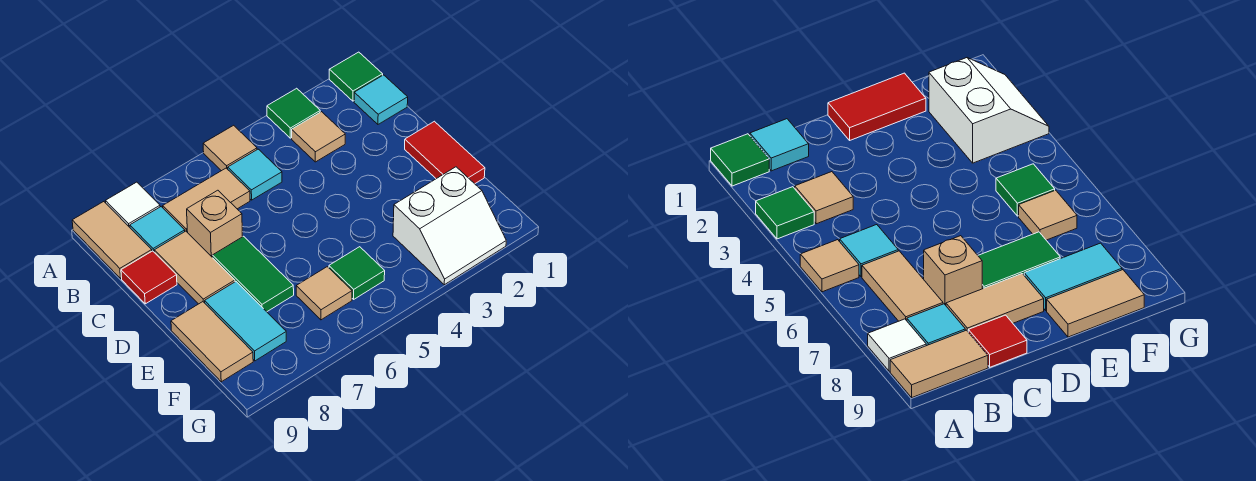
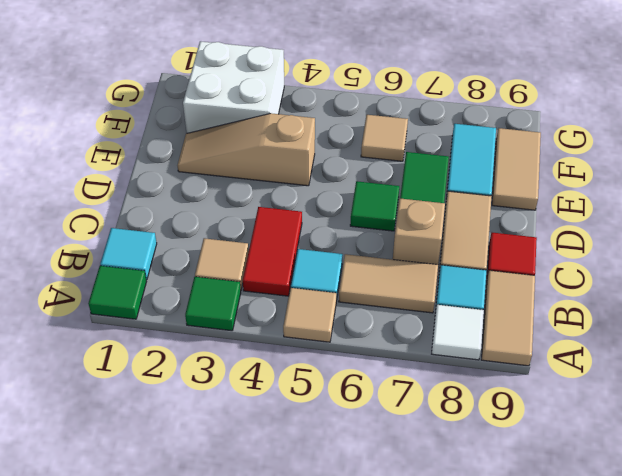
red tile D1:E1 level 1 -> red tile B4:C4 level 1
none -> tan slope E2:E4 level 1 top 4
white slope F2:G3 level 1 top F -> white brick F2:G3 level 1
green tile F5 level 1 -> green tile D6 level 1

